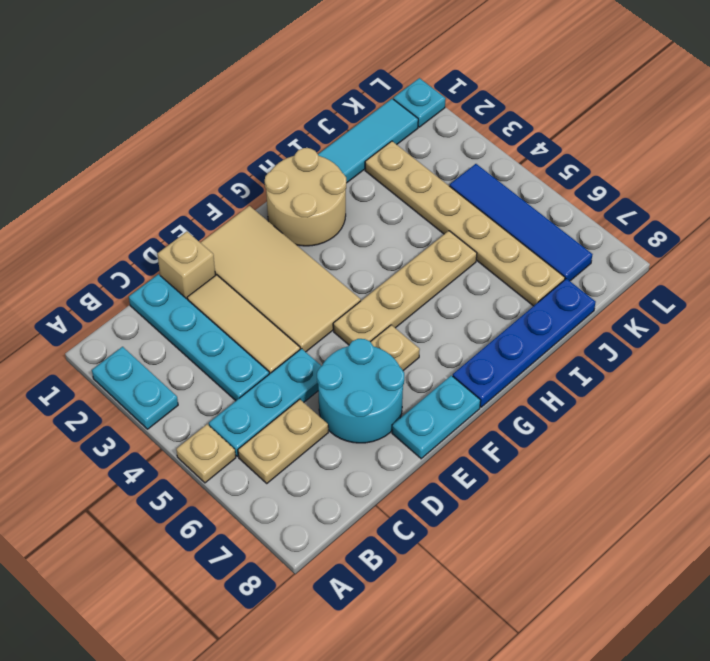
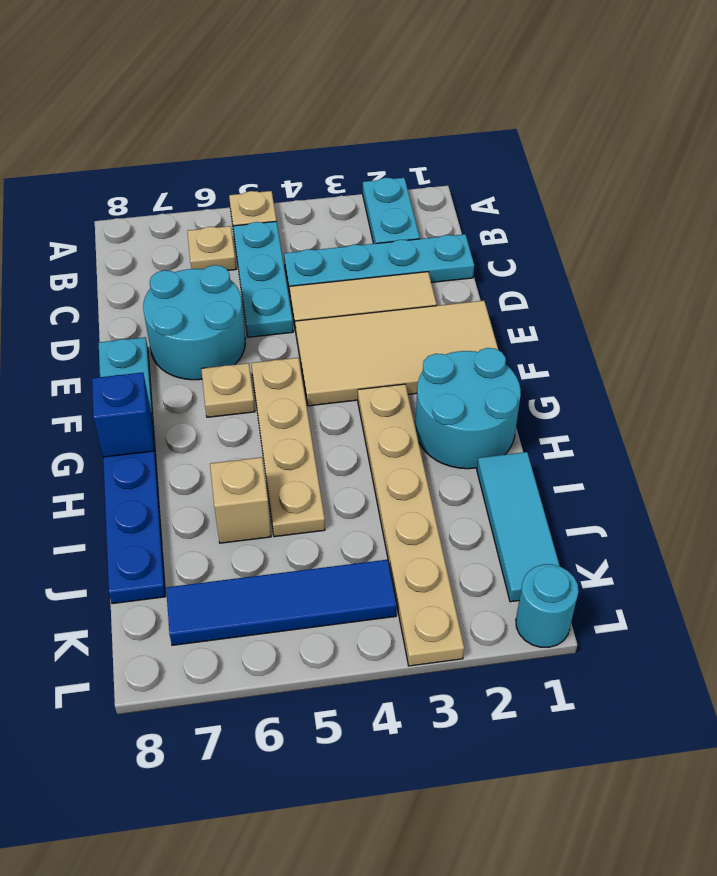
cyan plate A2:A3 level 1 -> cyan plate A2:B2 level 1
tan plate B6:C6 level 1 -> tan plate B6 level 1
tan brick D1 level 1 -> tan brick I6 level 1
tan round brick G1:H2 level 1 -> cyan round brick G1:H2 level 1
none -> blue brick G8 level 2
tan plate J2:J7 level 1 -> tan plate G3:L3 level 1
cyan plate L1 level 1 -> cyan round brick L1 level 1

